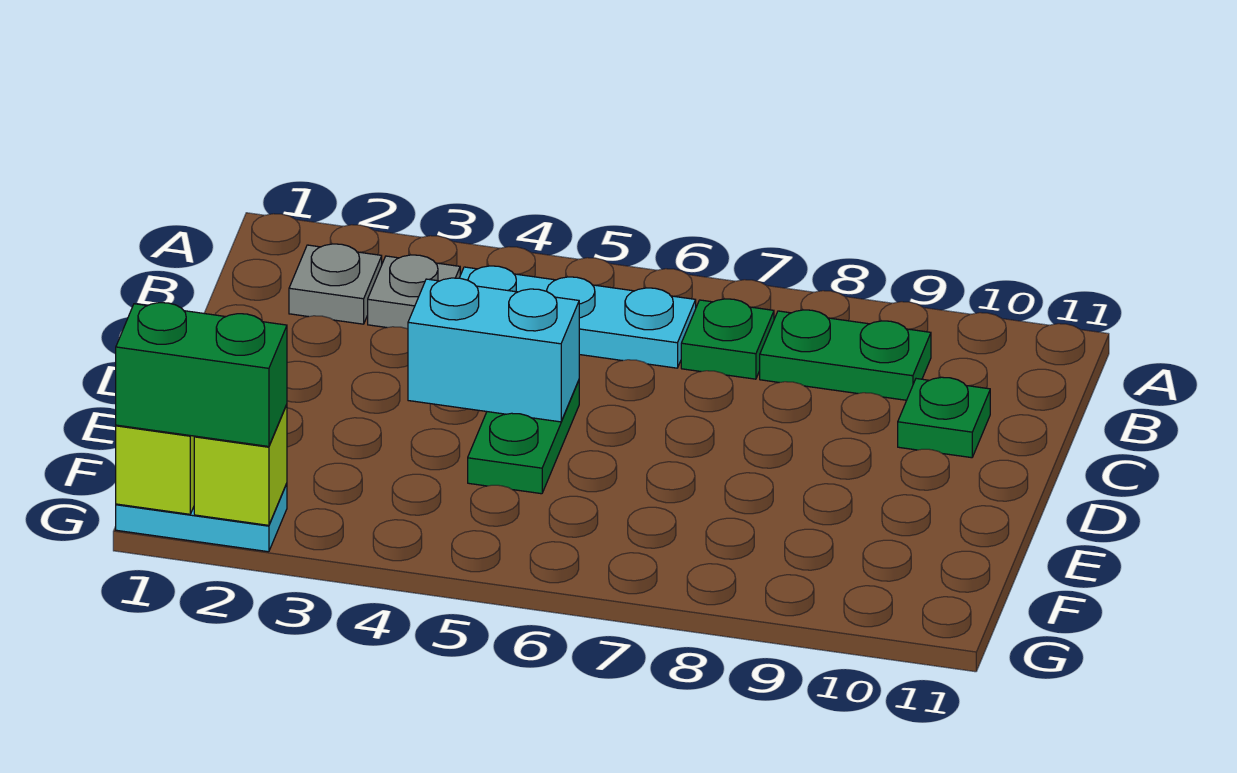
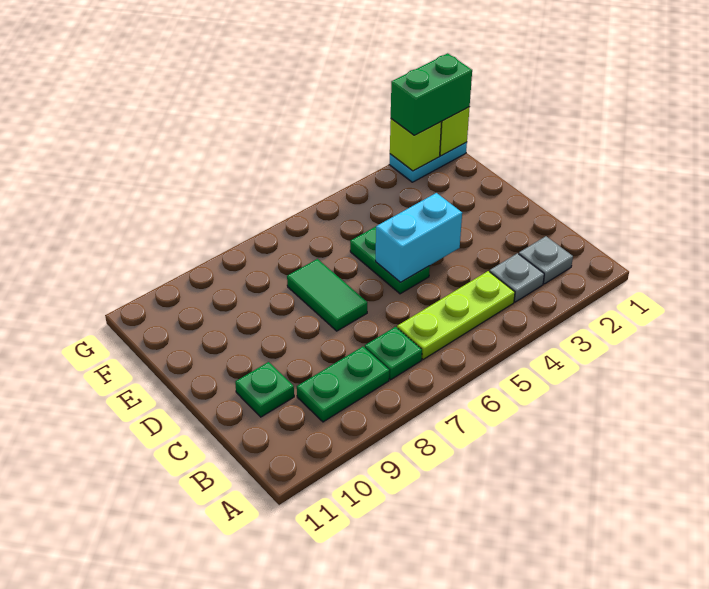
cyan plate B4:B6 level 1 -> lime plate B4:B6 level 1
none -> green tile D7:E7 level 1

